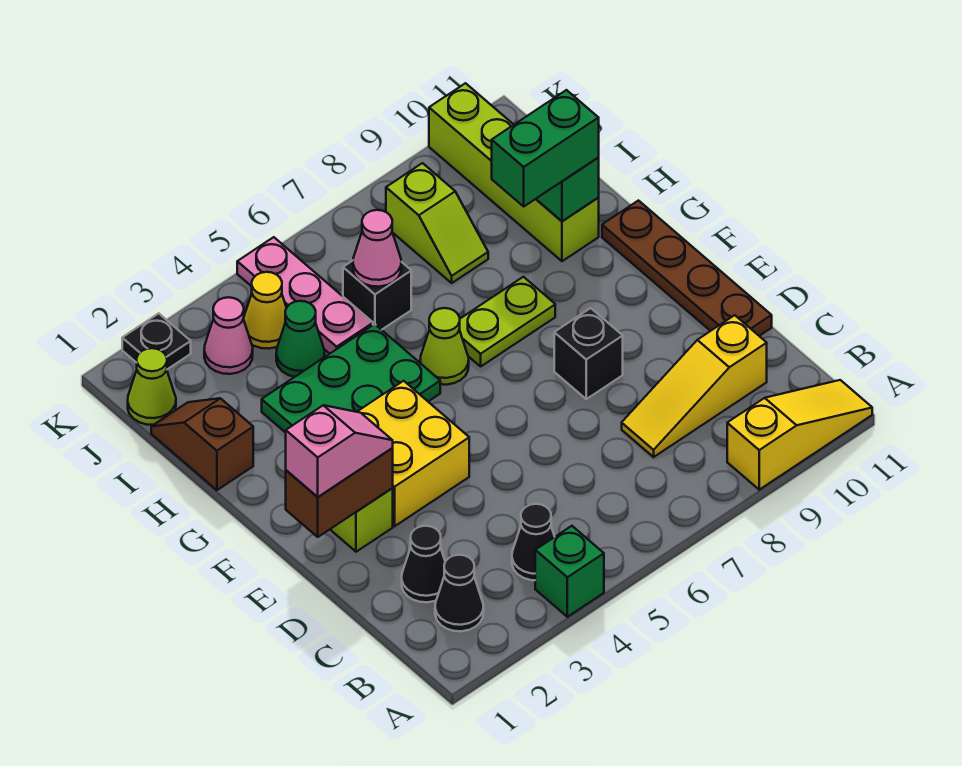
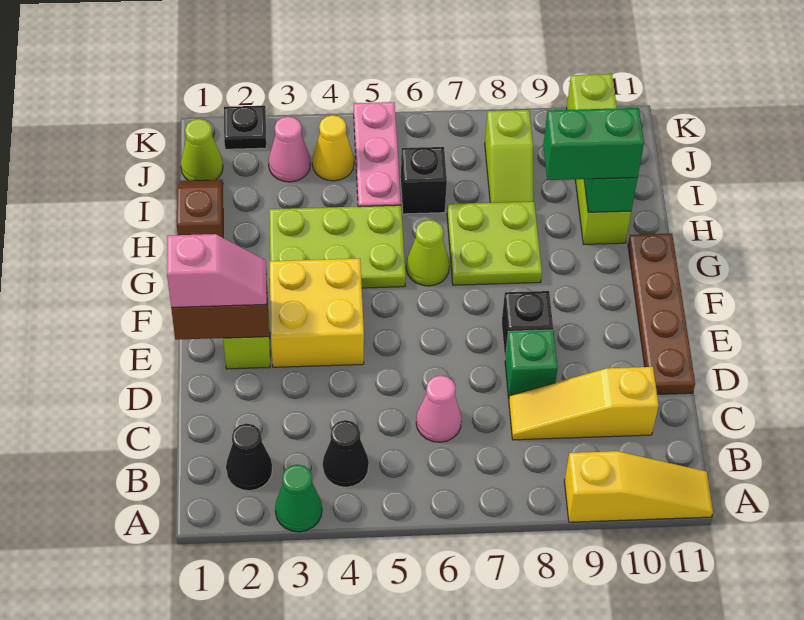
green brick A4 level 1 -> green brick D8 level 1
black cone C2 level 1 -> none
green plate G3:H5 level 1 -> lime plate G3:H5 level 1
lime plate G7:G8 level 1 -> lime plate G7:H8 level 1
green cone I4 level 1 -> green cone A3 level 1
pink cone I6 level 2 -> pink cone C6 level 1

